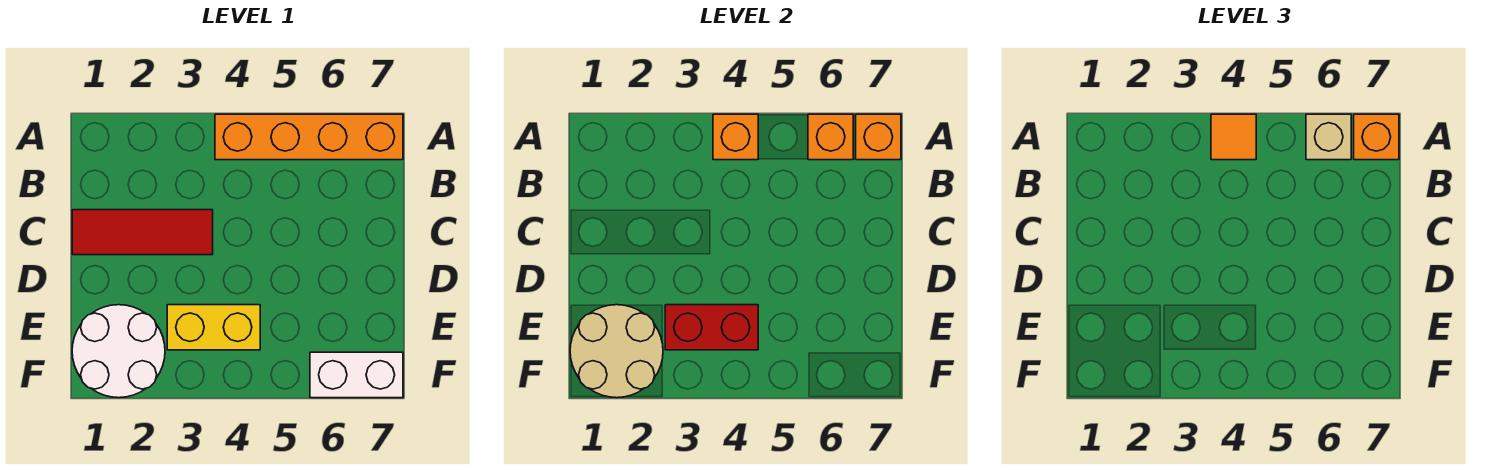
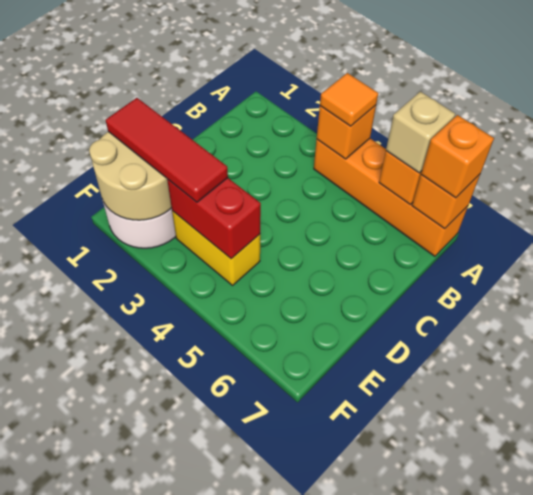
red tile C1:C3 level 1 -> red tile E1:E3 level 3
white brick F6:F7 level 1 -> none

